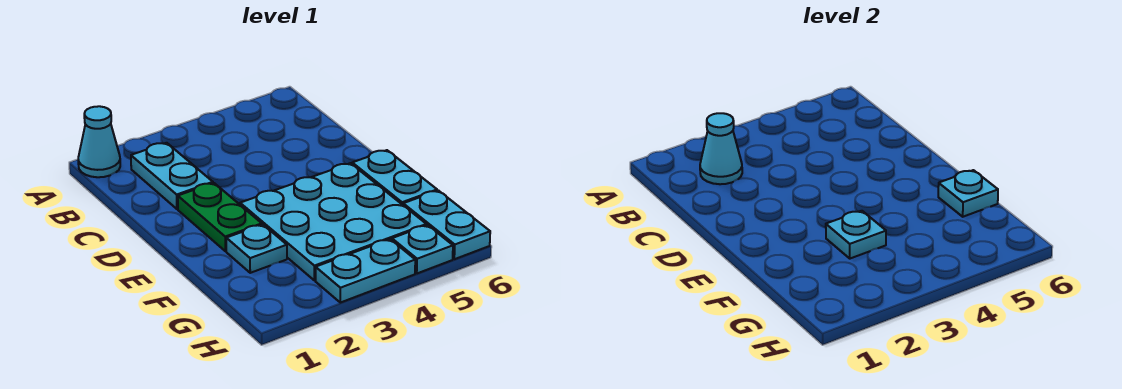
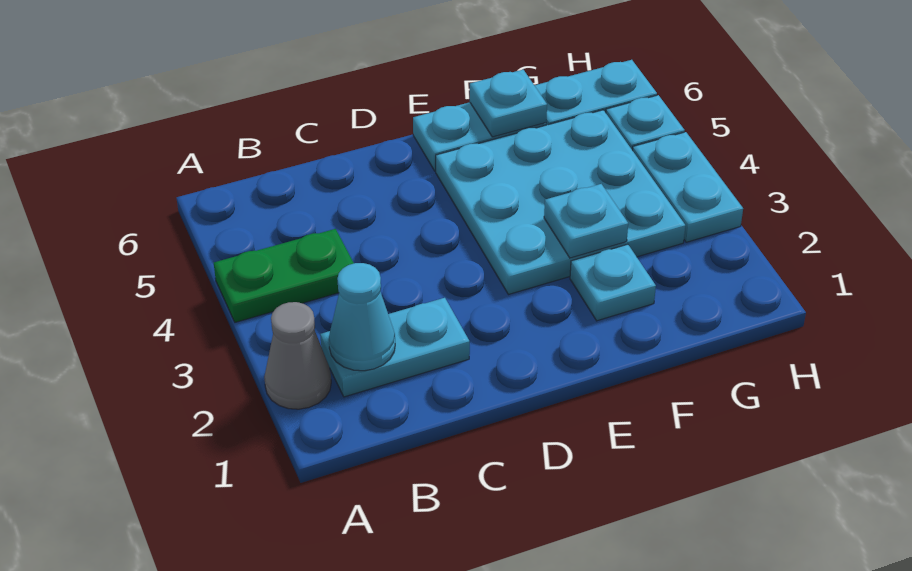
cyan cone A1 level 1 -> none
none -> grey cone A2 level 1
green plate D2:E2 level 1 -> green plate A4:B4 level 1

